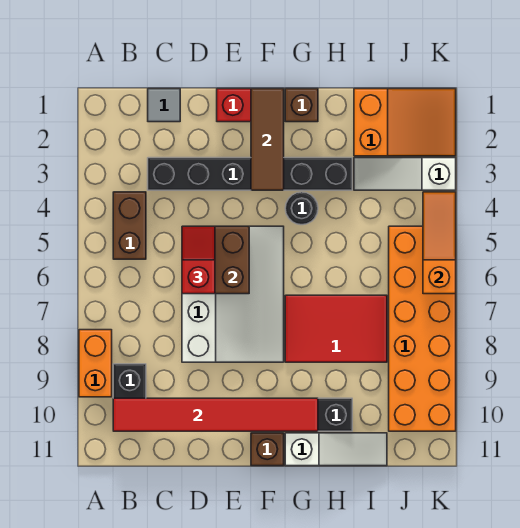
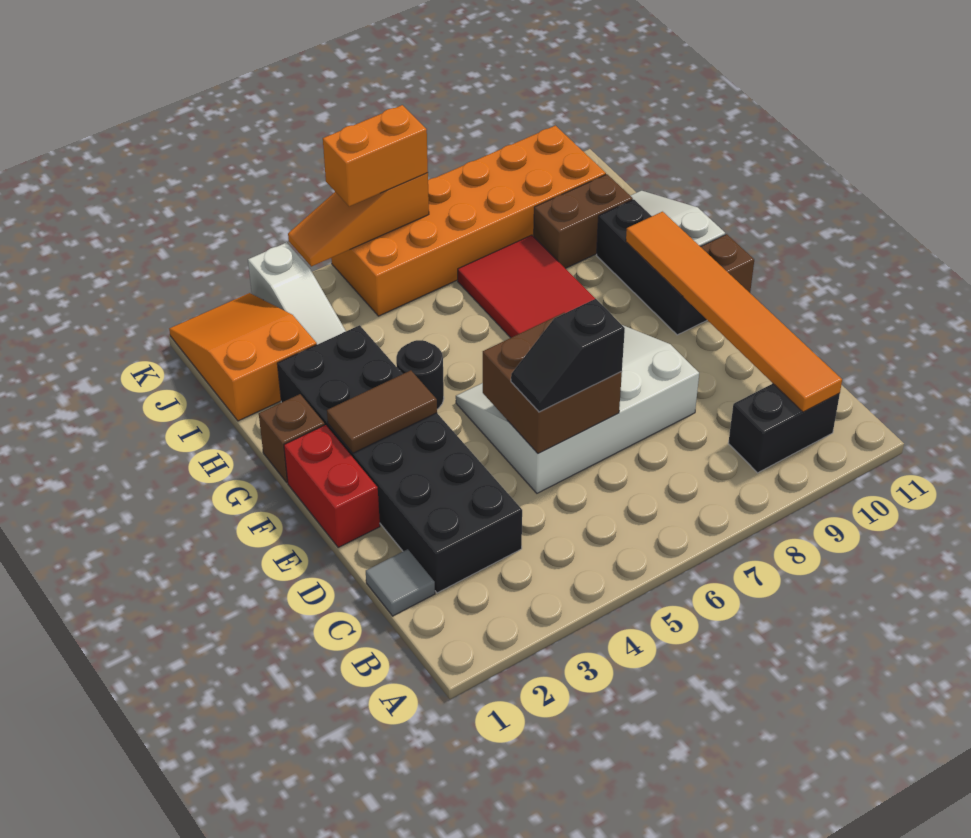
orange brick A8:A9 level 1 -> orange brick K5:K6 level 3
brown brick B4:B5 level 1 -> brown brick I9:I10 level 1
red tile B10:G10 level 2 -> orange tile B10:G10 level 2
black brick C3:H3 level 1 -> black brick C2:H3 level 1
red slope D5:D6 level 3 top 6 -> black slope D5:D6 level 3 top 6
brown tile F1:F3 level 2 -> brown tile F2:F3 level 2

